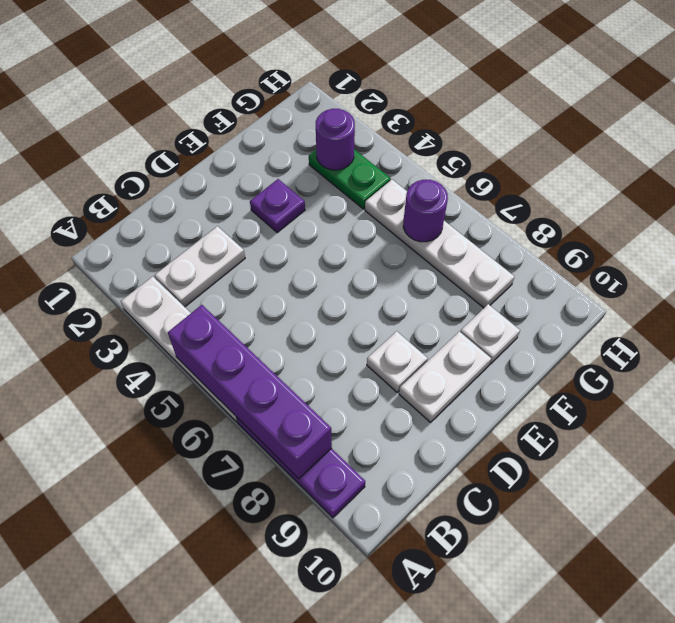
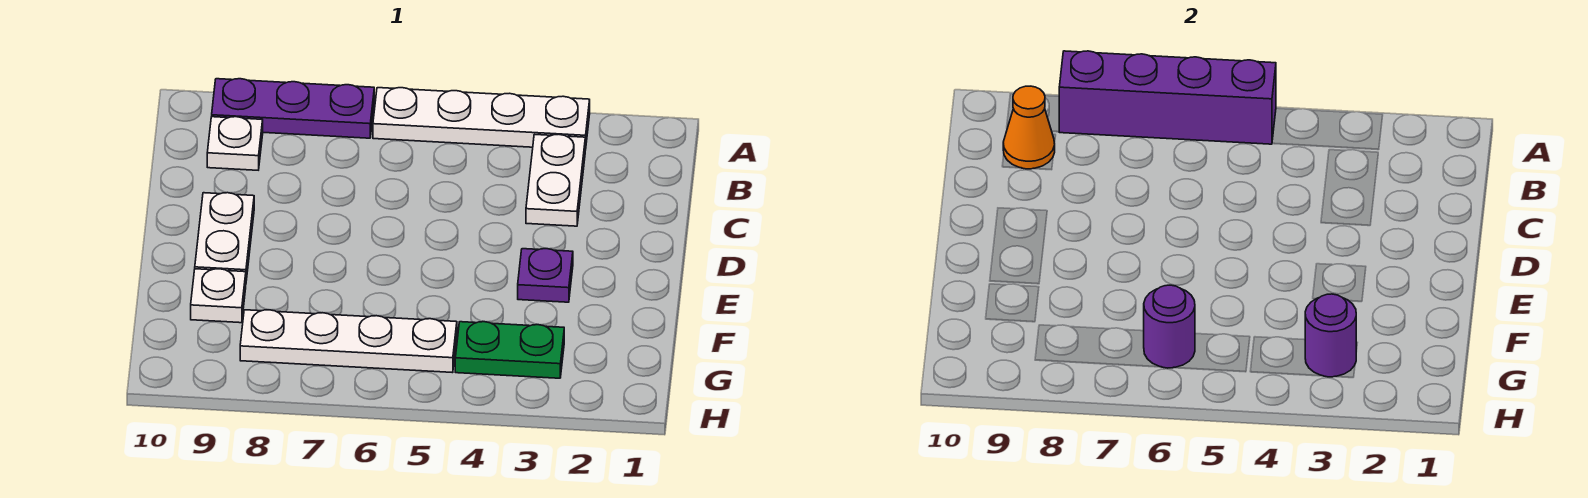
none -> orange cone B9 level 2
white plate D8 level 1 -> white plate B9 level 1

